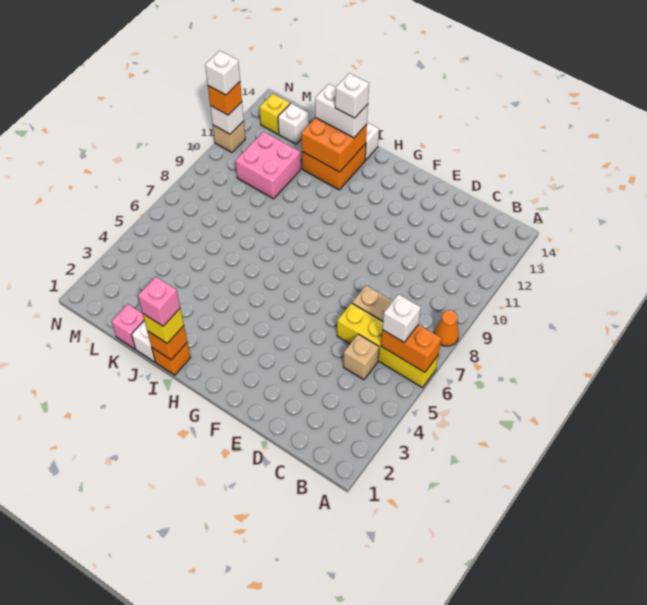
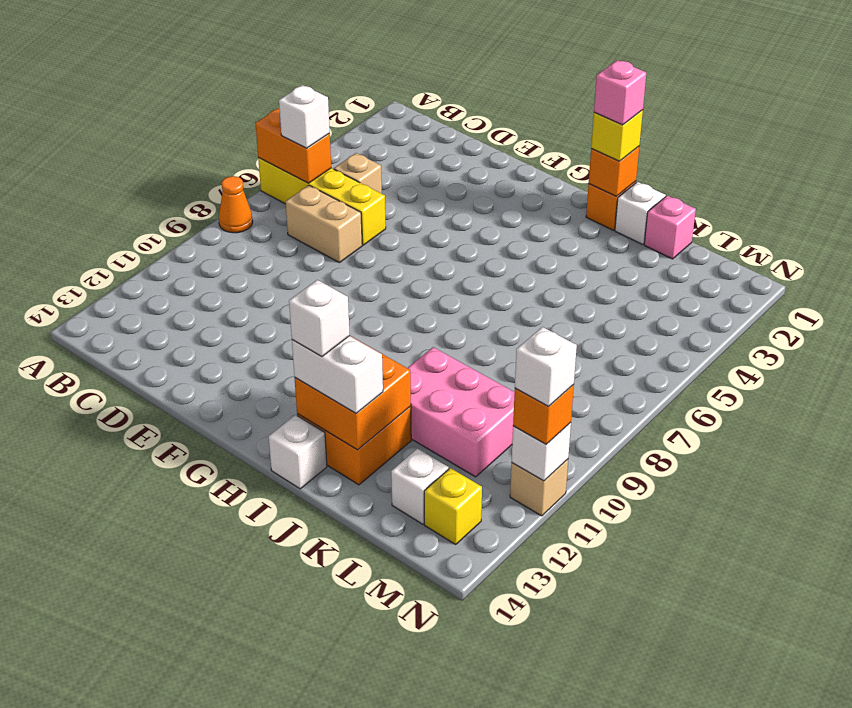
pink brick K10:L11 level 1 -> pink brick J10:L11 level 1

